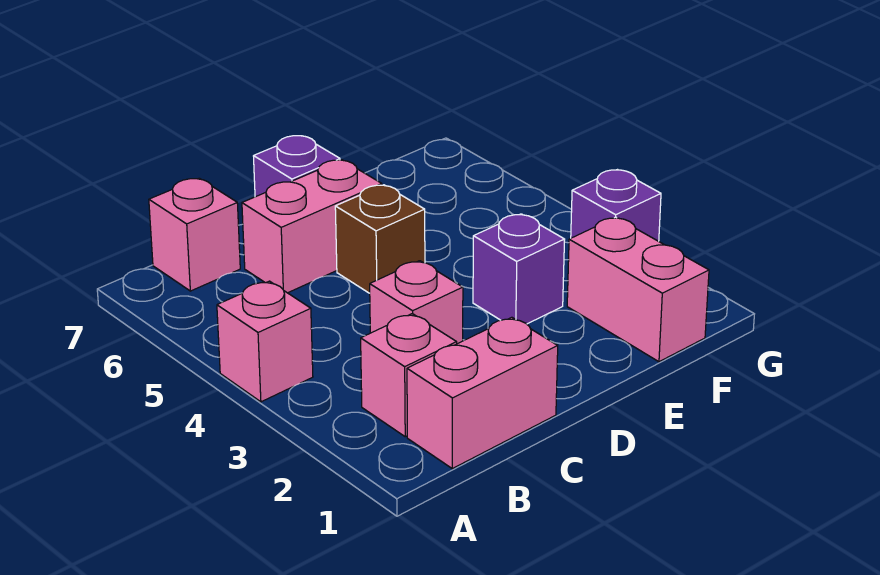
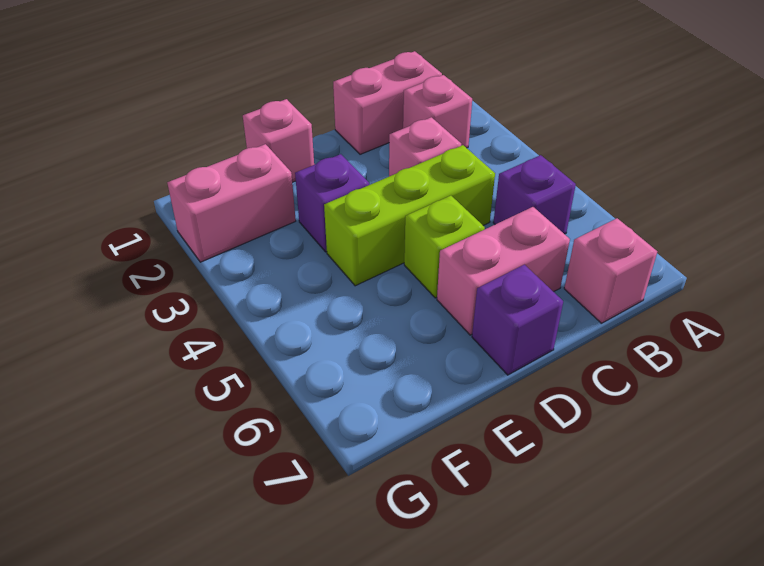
pink brick A4 level 1 -> pink brick E1 level 1
none -> lime brick C4:E4 level 1
brown brick D5 level 1 -> lime brick D5 level 1
pink brick F1:F2 level 1 -> pink brick F2:G2 level 1
purple brick G3 level 1 -> purple brick B5 level 1

